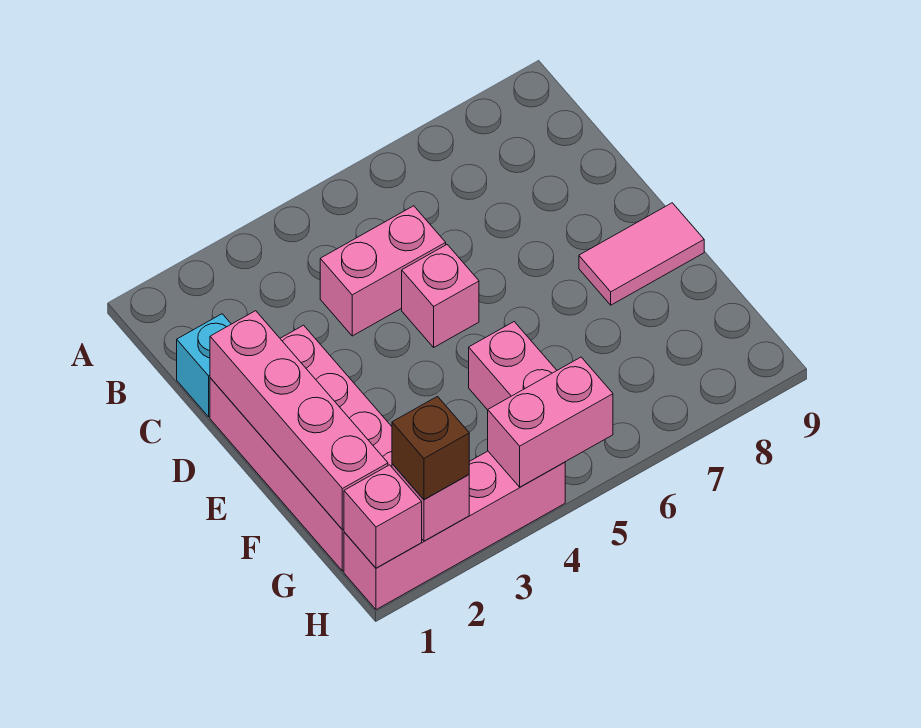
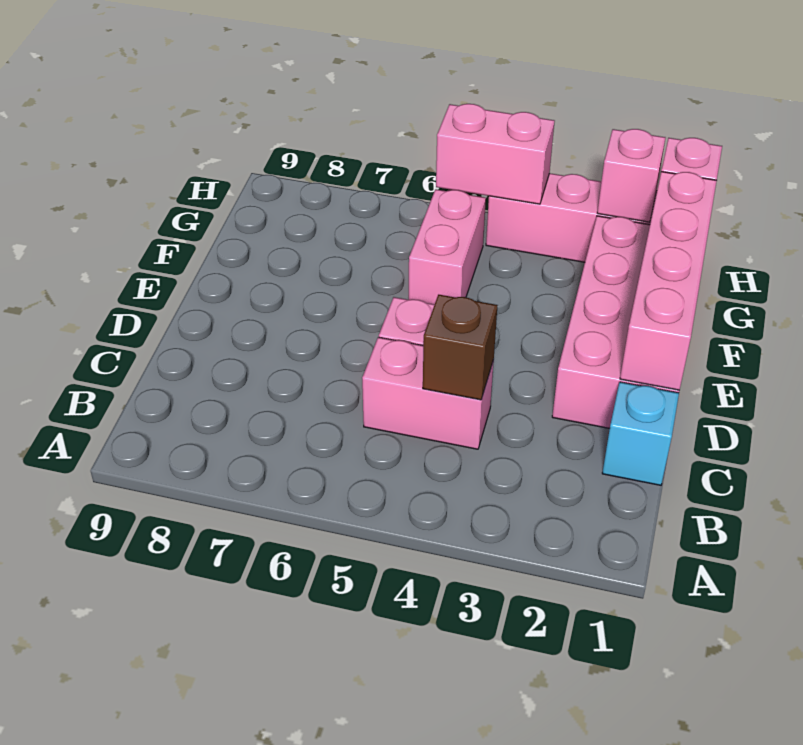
pink tile E8:E9 level 1 -> none
brown brick H2 level 3 -> brown brick C4 level 2

